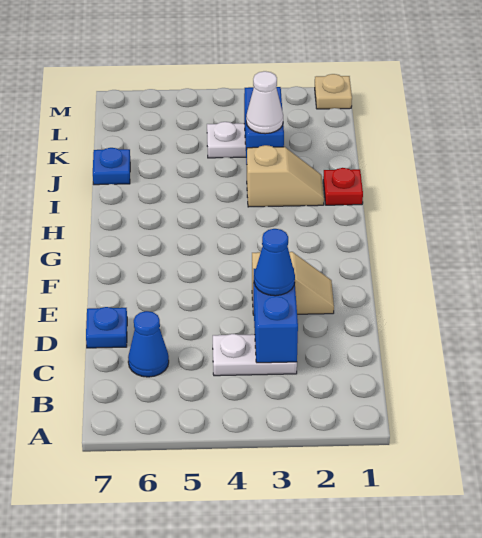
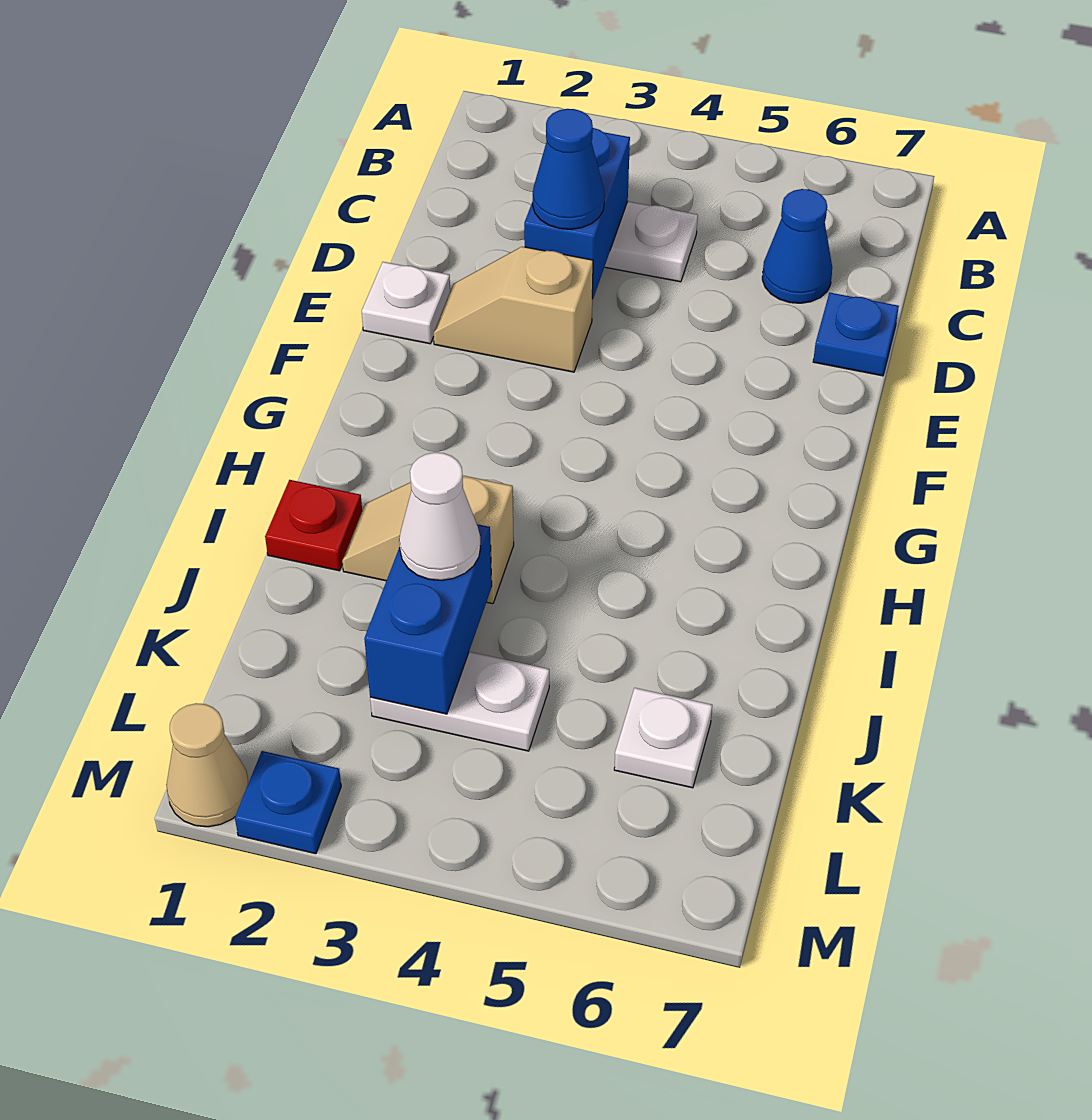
none -> white plate E1 level 1
blue plate J7 level 1 -> blue plate M2 level 1
none -> white plate K6 level 1
tan plate M1 level 1 -> tan cone M1 level 1

